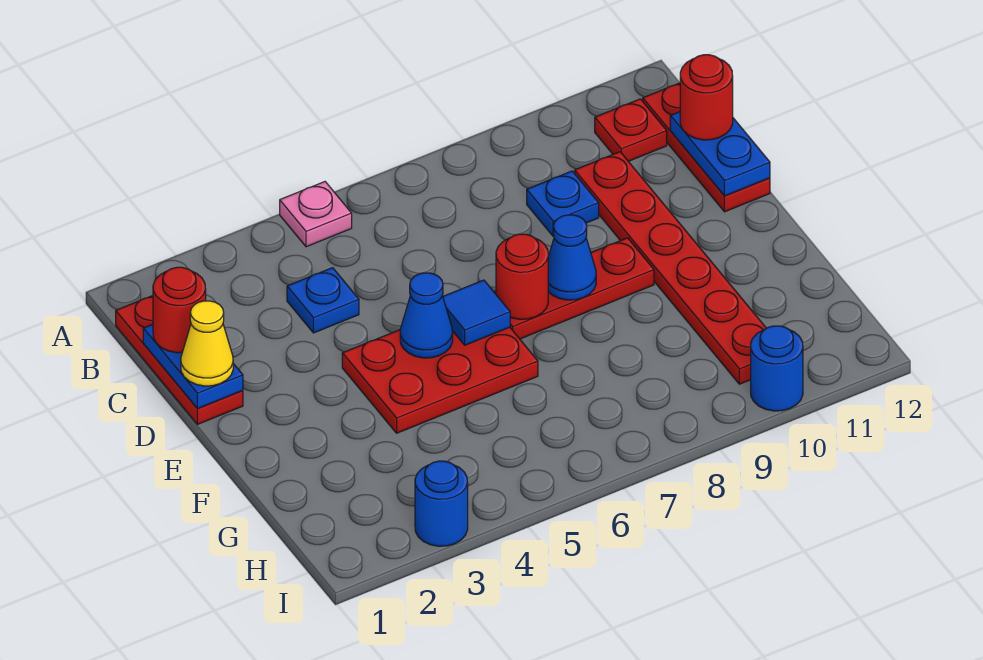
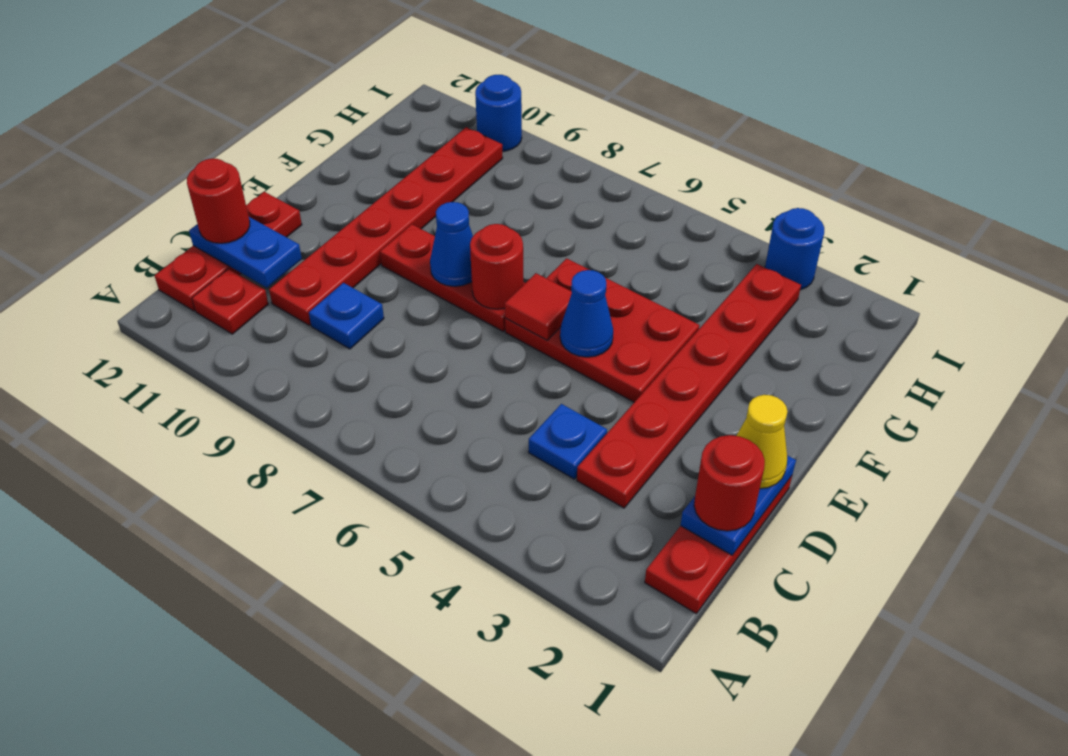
pink plate A5 level 1 -> none
none -> red plate C3:H3 level 1
blue plate C12:D12 level 2 -> blue plate C11:C12 level 2
blue tile E6 level 2 -> red tile E6 level 2

